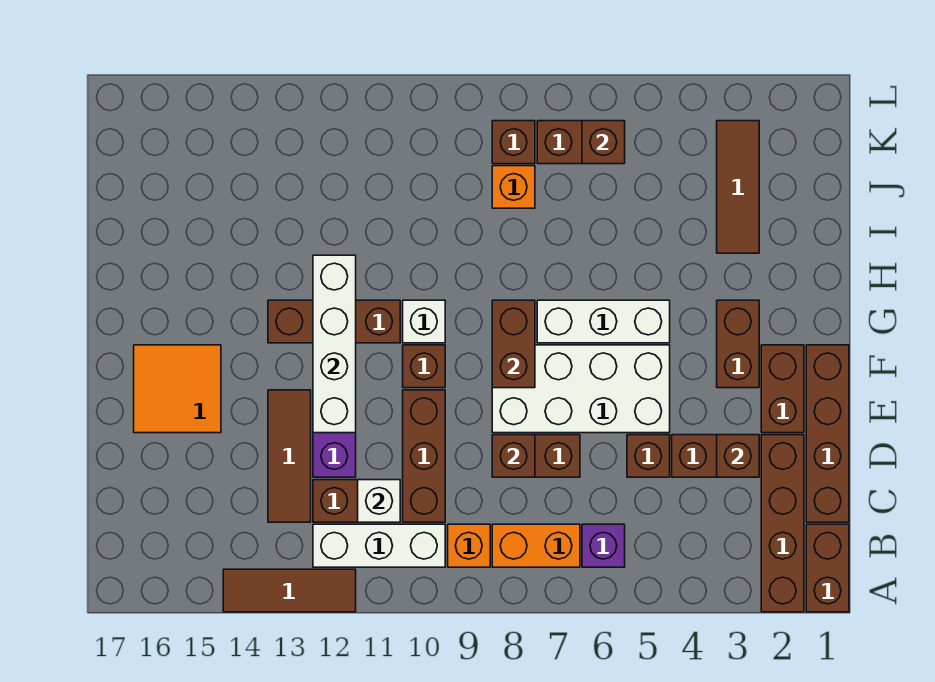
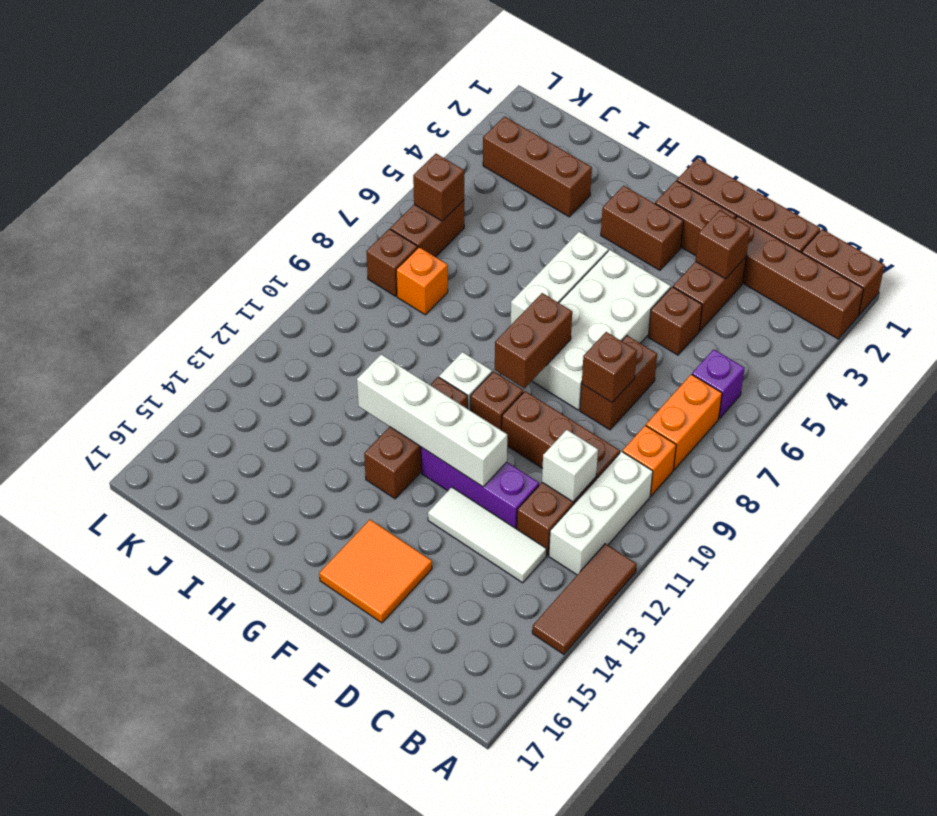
brown tile C13:E13 level 1 -> white tile C13:E13 level 1
brown brick F8:G8 level 2 -> brown brick F8:F9 level 2
brown tile I3:K3 level 1 -> brown brick I3:K3 level 1

